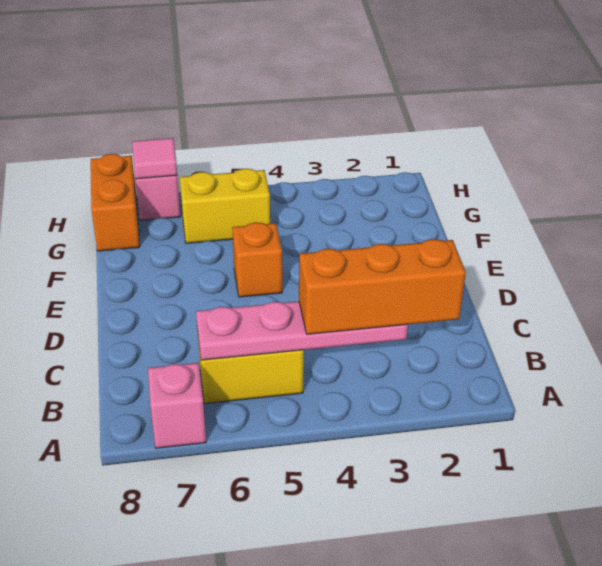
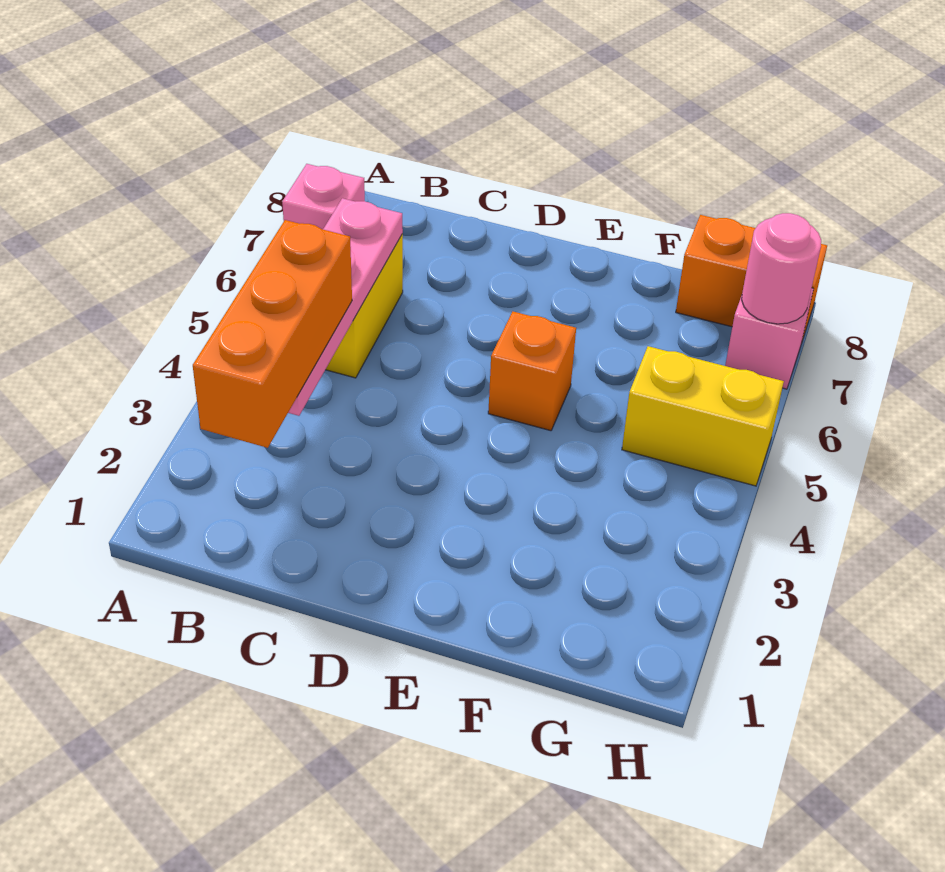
yellow brick G5:G6 level 1 -> yellow brick G5:H5 level 1
pink tile H7 level 2 -> pink round brick H7 level 2

